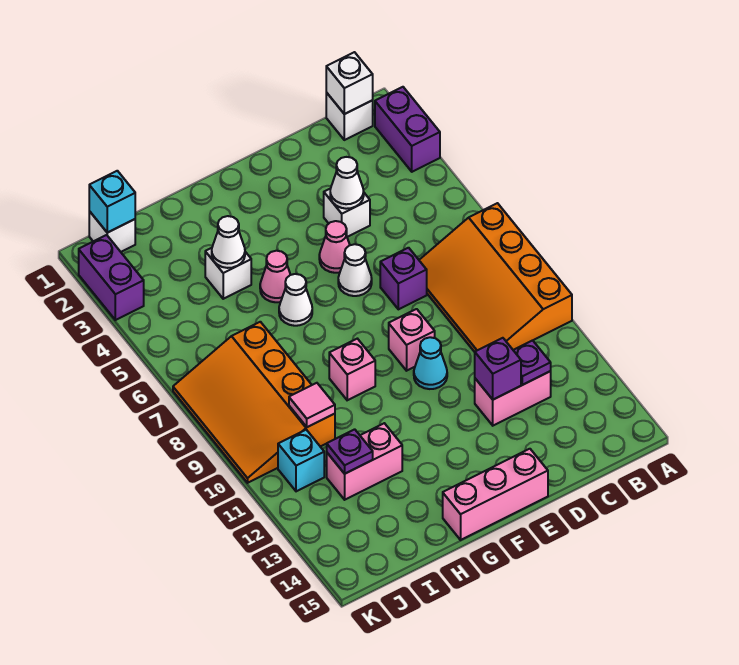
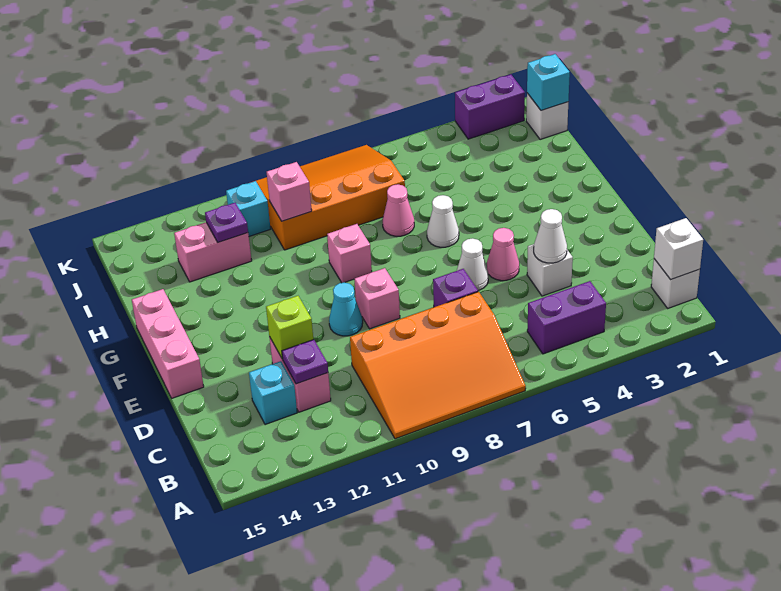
purple brick A2:A3 level 1 -> purple brick B4:B5 level 1
orange slope A7:C10 level 1 top A -> orange slope A7:C10 level 1 top C
none -> cyan brick C13 level 1
purple brick D12 level 2 -> lime brick D12 level 2
pink cone G5 level 1 -> pink cone H7 level 1
white brick H4 level 1 -> none
white cone H4 level 2 -> none
pink brick H12:I12 level 1 -> pink brick I12:I13 level 1
pink tile I10 level 2 -> pink brick I10 level 2

